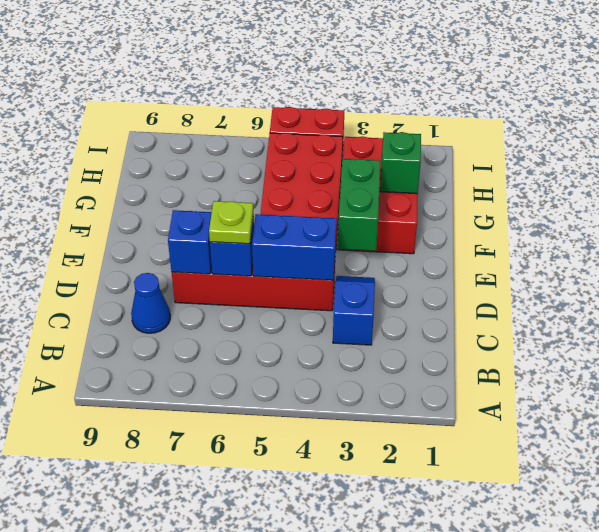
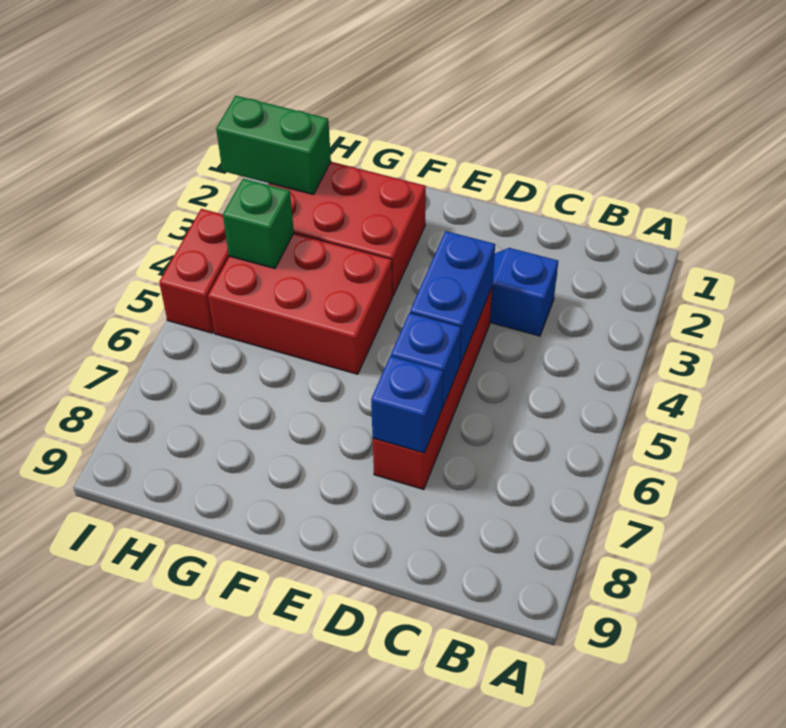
blue cone C8 level 1 -> none
lime plate D6 level 3 -> none
green brick E3:F3 level 2 -> green brick H2:I2 level 2
green brick G2 level 2 -> green brick H4 level 2

